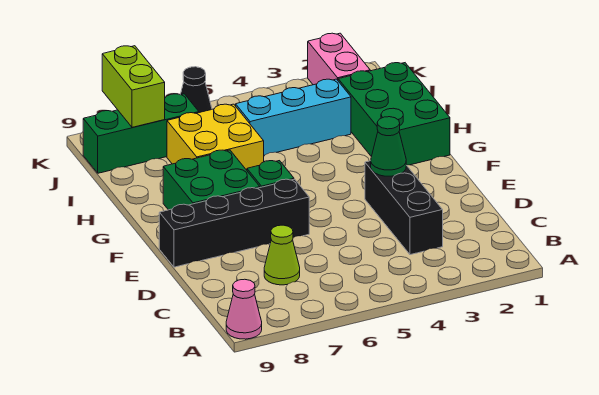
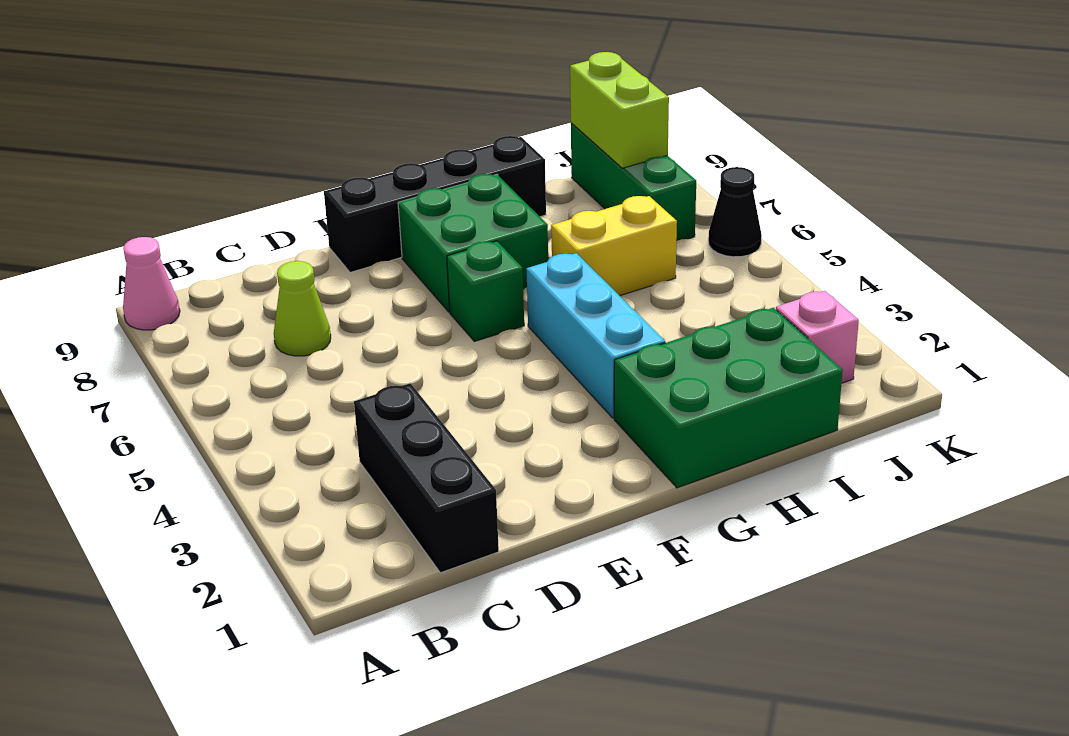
black brick C3:E3 level 1 -> black brick C1:C3 level 1
green cone E3 level 2 -> none
black brick E6:E9 level 1 -> black brick E9:H9 level 1
yellow brick H6:I7 level 1 -> yellow brick H6:I6 level 1
cyan brick I3:I5 level 1 -> cyan brick G3:G5 level 1
pink brick J2:K2 level 1 -> pink brick J2 level 1
lime brick J8:K8 level 2 -> lime brick J8:J9 level 2

